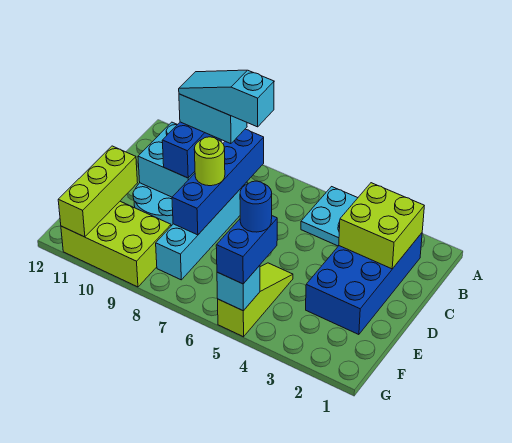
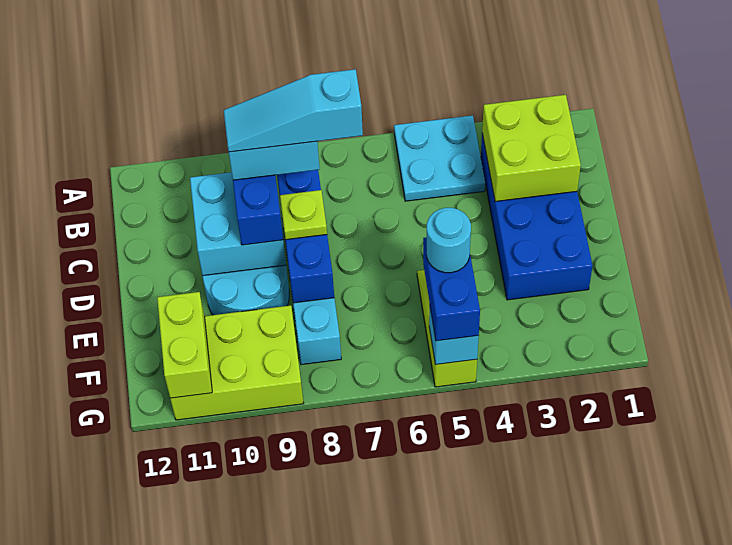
lime round brick D8 level 3 -> lime plate D8 level 3
lime brick E11:G11 level 2 -> lime brick F11:G11 level 2
blue round brick F5 level 4 -> cyan round brick F5 level 4

